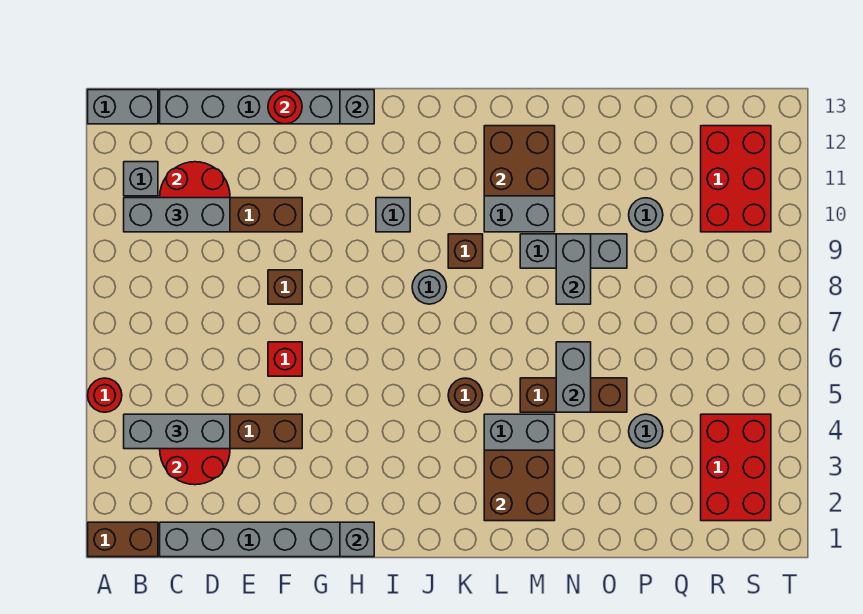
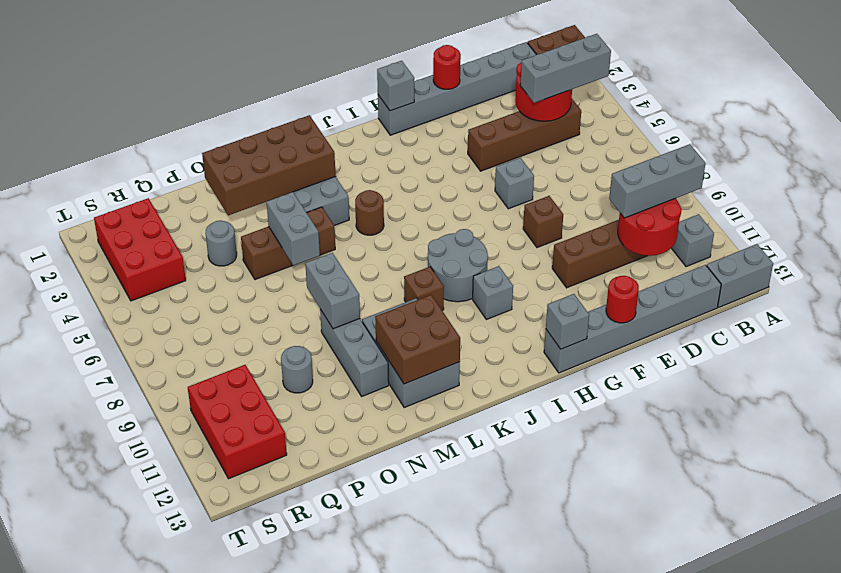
red round brick A5 level 1 -> red round brick F1 level 2
red brick F6 level 1 -> grey brick F6 level 1
grey round brick J8 level 1 -> grey round brick I8:J9 level 1
brown brick L2:M3 level 2 -> brown brick L2:O3 level 2
grey brick M9:O9 level 1 -> grey brick N9:N11 level 1

